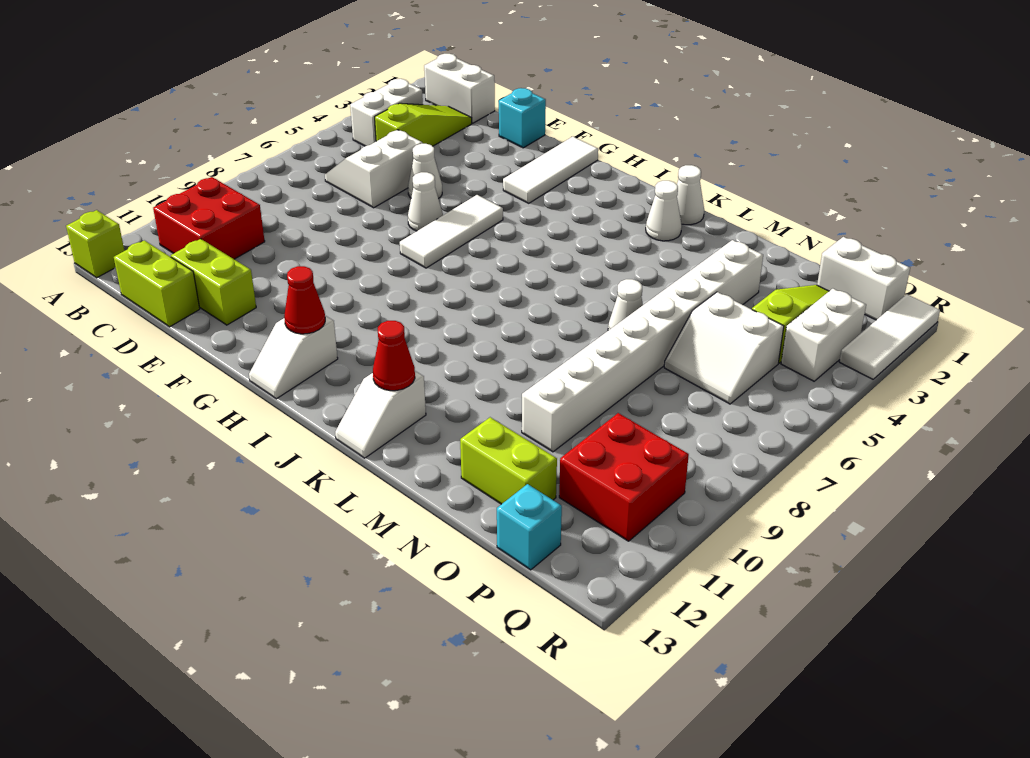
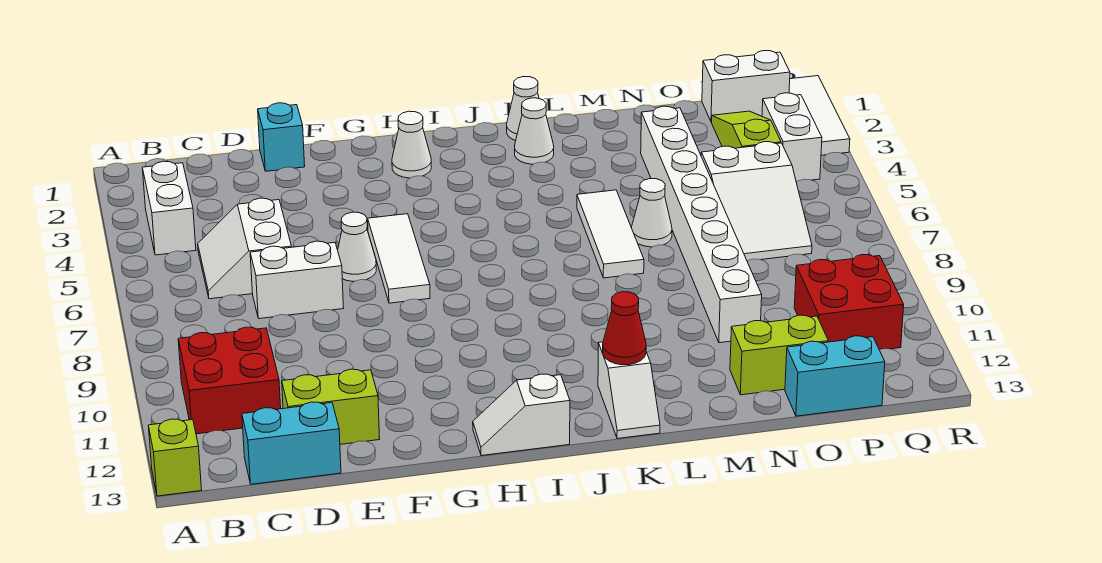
white brick B1:C1 level 1 -> white brick D7:E7 level 1
lime slope C2:C4 level 1 top 4 -> none
lime brick C13:D13 level 1 -> cyan brick C13:D13 level 1
white cone E5 level 1 -> white cone H2 level 1
white tile G1:G3 level 1 -> white tile L5:L7 level 1
white slope H12:H13 level 1 top 12 -> white slope H13:I13 level 1 top I
red cone H12 level 2 -> none
white slope O5:P6 level 1 top 5 -> white slope O5:P7 level 1 top 5
cyan brick P13 level 1 -> cyan brick O13:P13 level 1

